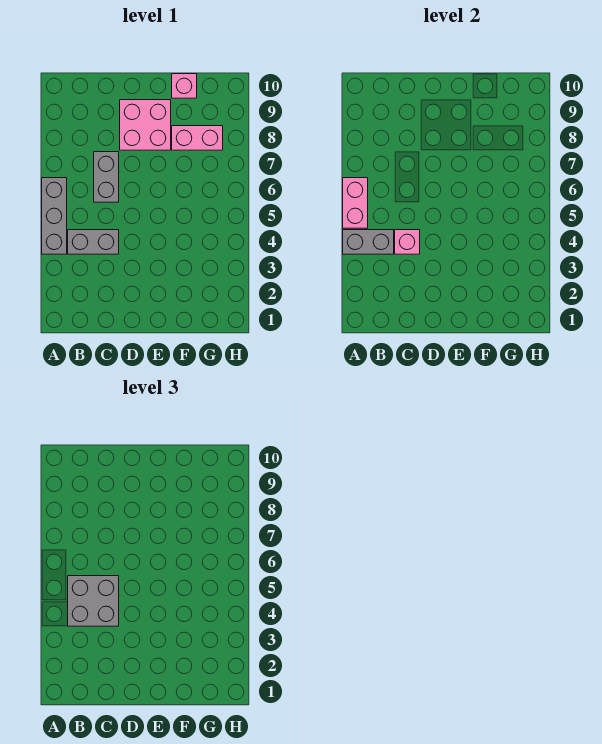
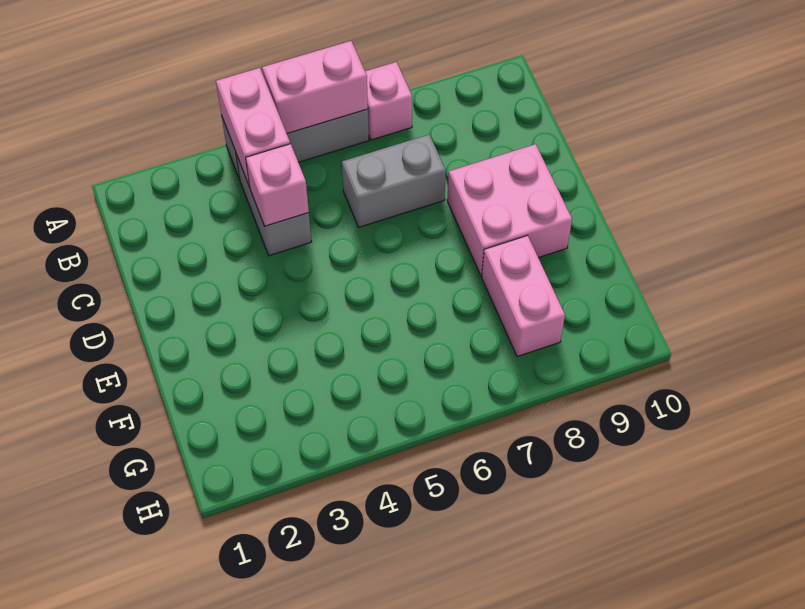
grey brick A4:B4 level 2 -> pink brick A4:B4 level 2
grey brick B4:C5 level 3 -> none
pink brick F10 level 1 -> pink brick A7 level 1

